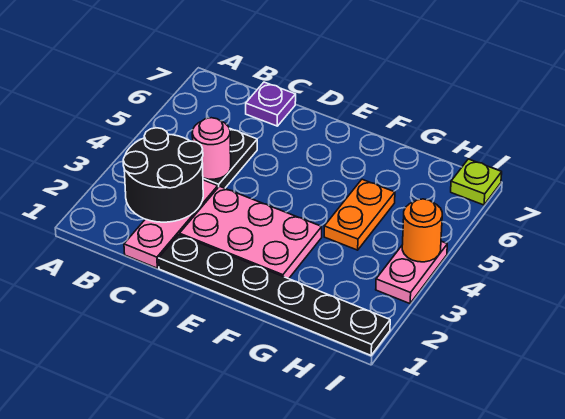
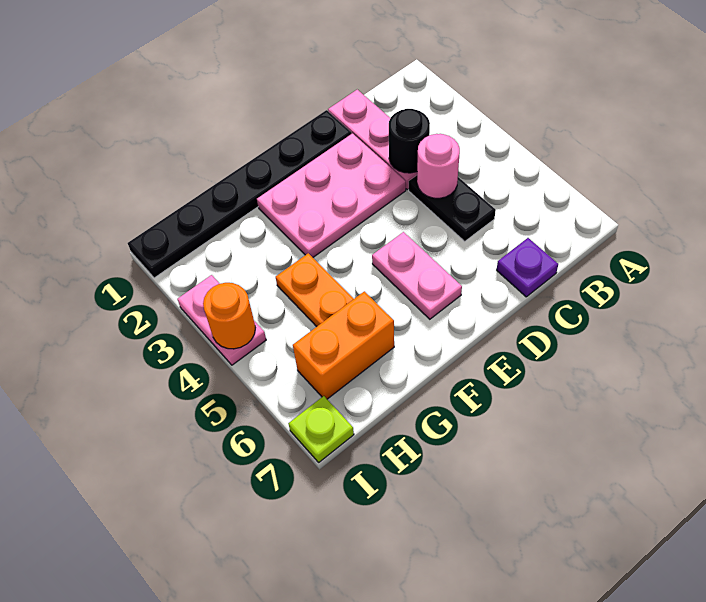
black round brick B2:C3 level 2 -> black round brick C3 level 2
none -> pink plate E5:E6 level 1
none -> orange brick G6:H6 level 1

